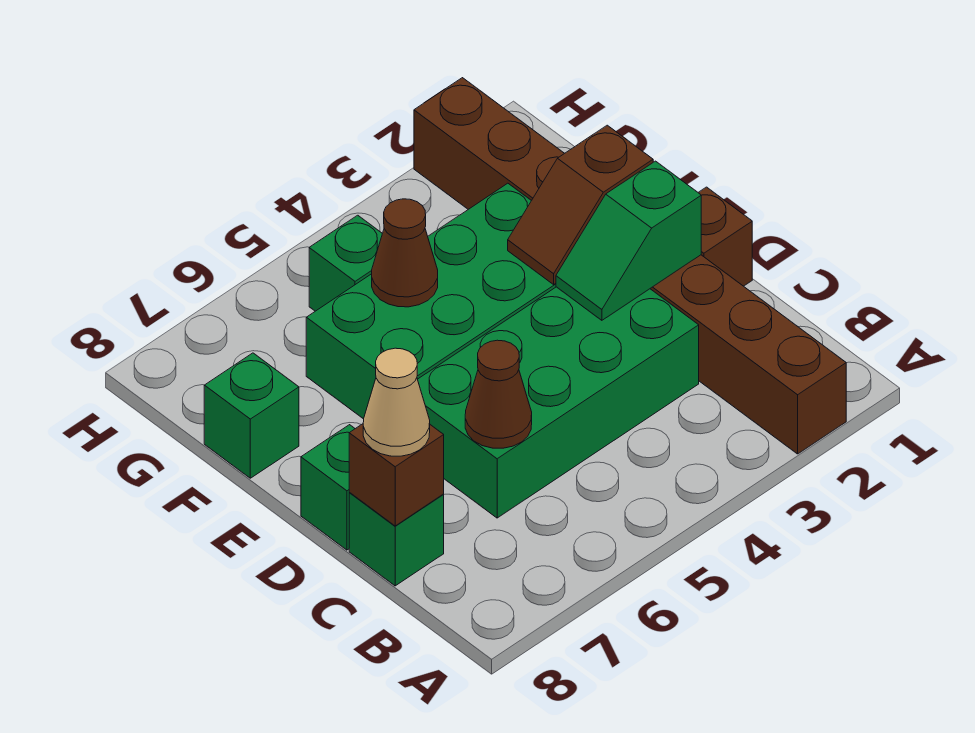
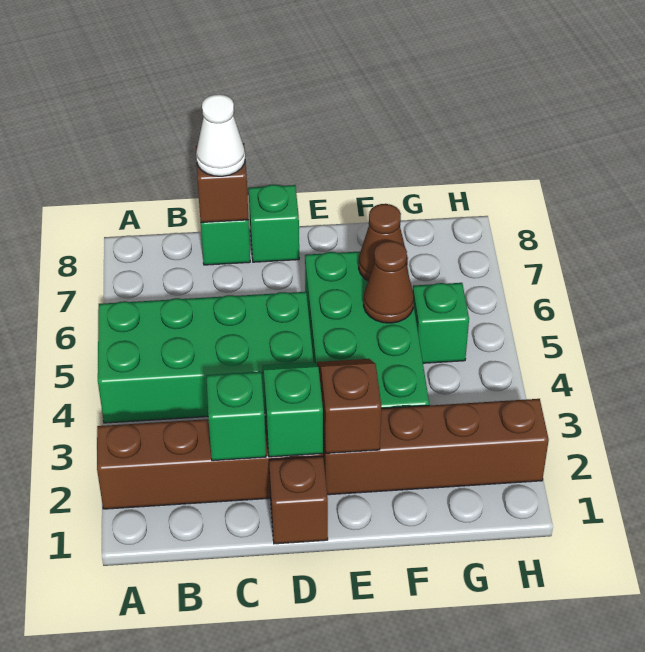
green brick C3:D6 level 1 -> green brick A4:D5 level 1
brown cone C6 level 2 -> brown cone F6 level 2
tan cone C8 level 3 -> white cone C8 level 3
green brick F8 level 1 -> green brick C2 level 2

